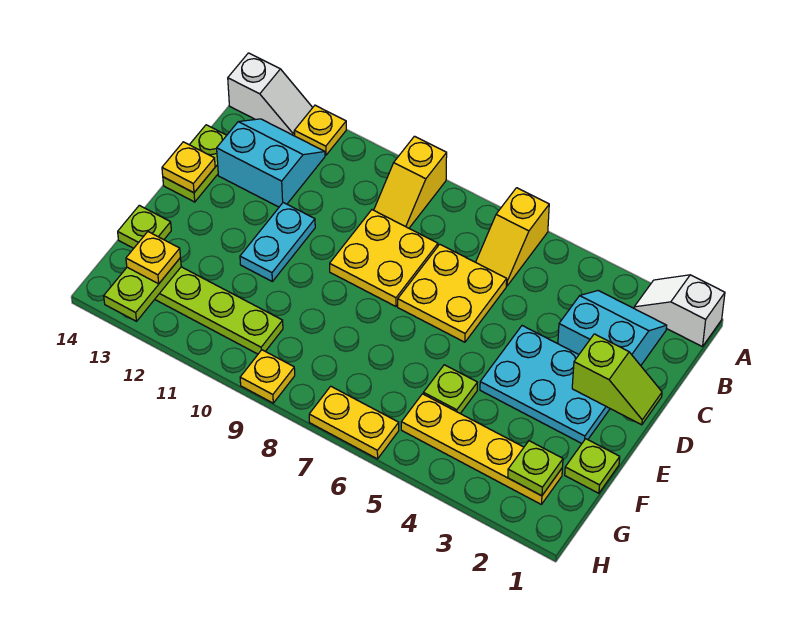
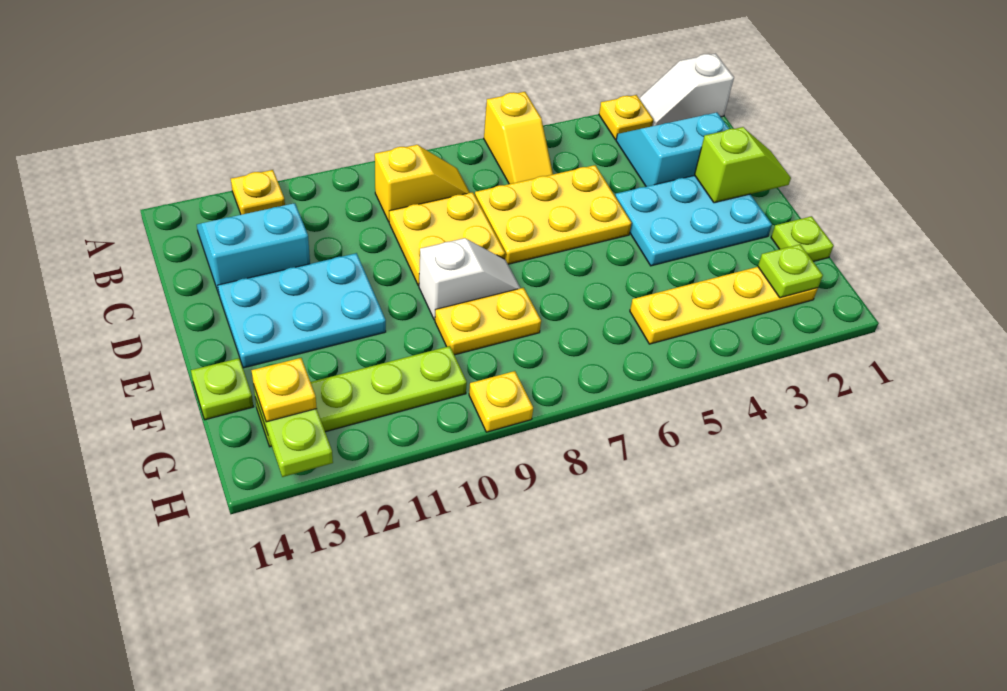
yellow slope A9:B9 level 1 top A -> yellow slope B8:B9 level 1 top 9
white slope A13:A14 level 1 top 14 -> white slope E8:E9 level 1 top 9
yellow plate C6:D7 level 1 -> yellow plate C5:D7 level 1
lime plate C14:D14 level 1 -> none
cyan plate D11:E11 level 1 -> cyan plate D11:E13 level 1
yellow plate D14 level 2 -> yellow plate A3 level 1
lime plate F5 level 1 -> none
yellow plate H6:H7 level 1 -> yellow plate F8:F9 level 1

